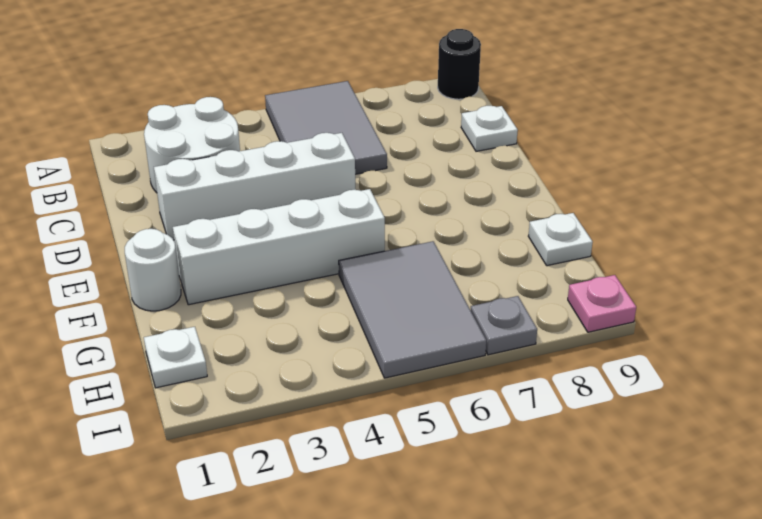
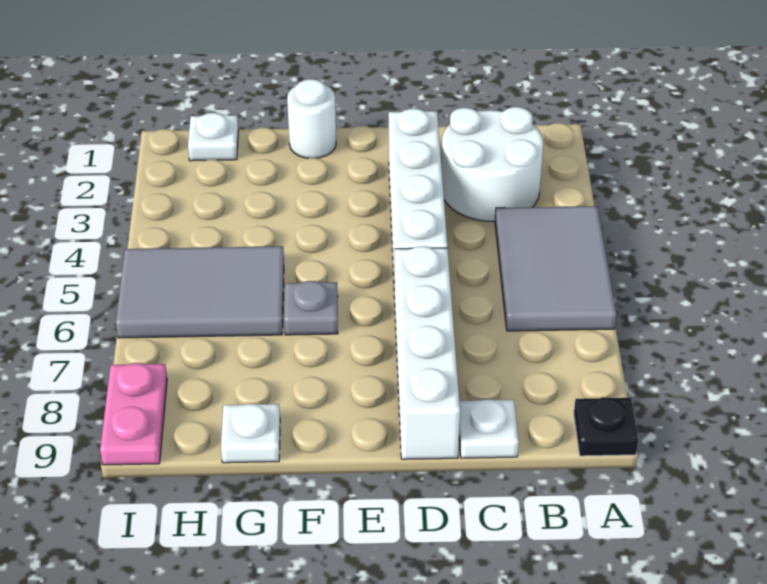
grey tile A5:C6 level 1 -> grey tile A4:B6 level 1
black round brick A9 level 1 -> black plate A9 level 1
white brick F2:F5 level 1 -> white brick D6:D9 level 1
grey plate I7 level 1 -> grey plate F6 level 1
pink plate I9 level 1 -> pink plate I8:I9 level 1

